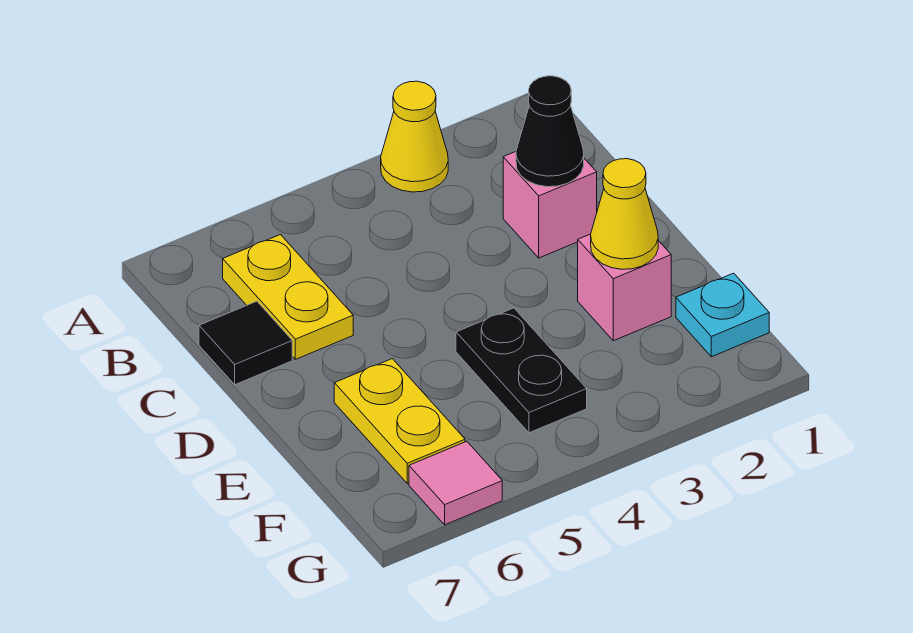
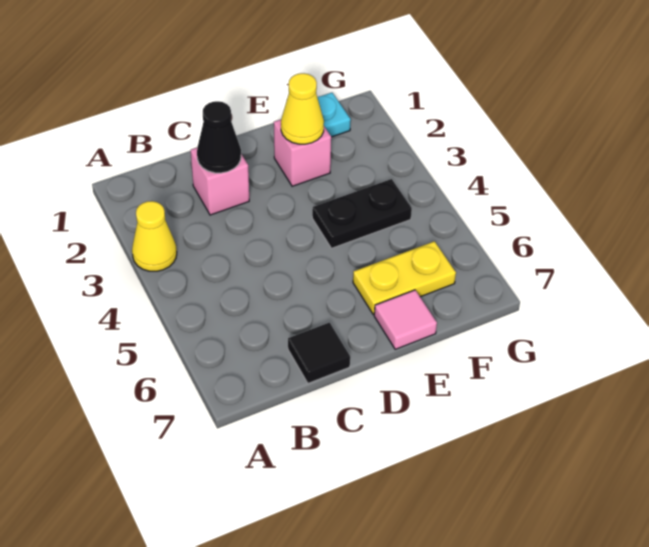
yellow plate B6:C6 level 1 -> none
pink tile G6 level 1 -> pink tile E7 level 1

